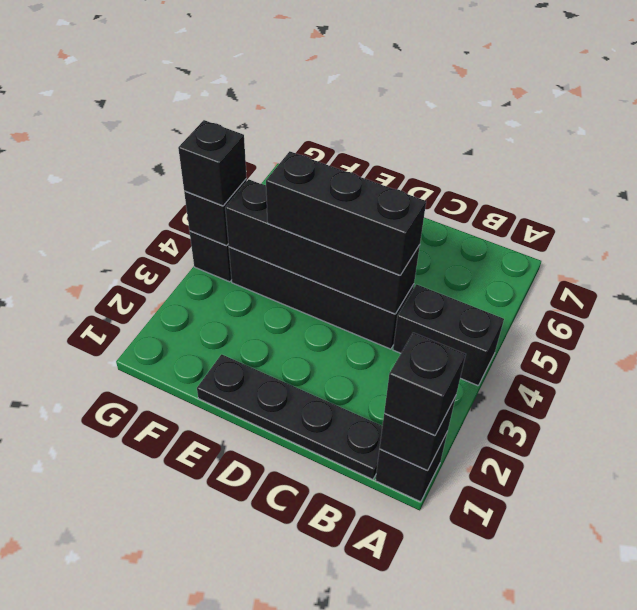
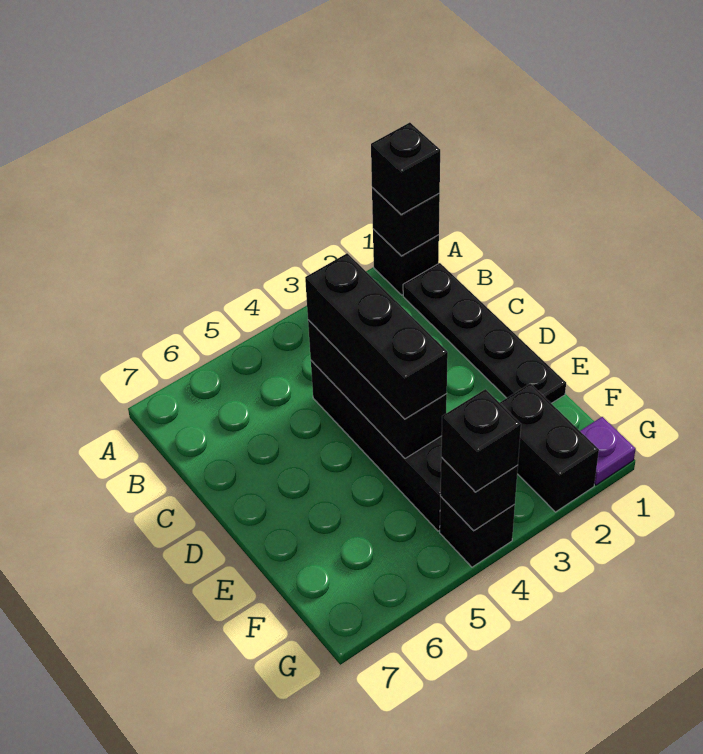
black brick A4:B4 level 1 -> black brick F2:G2 level 1
black brick C4:F4 level 2 -> black brick C4:E4 level 2
none -> purple plate G1 level 1

